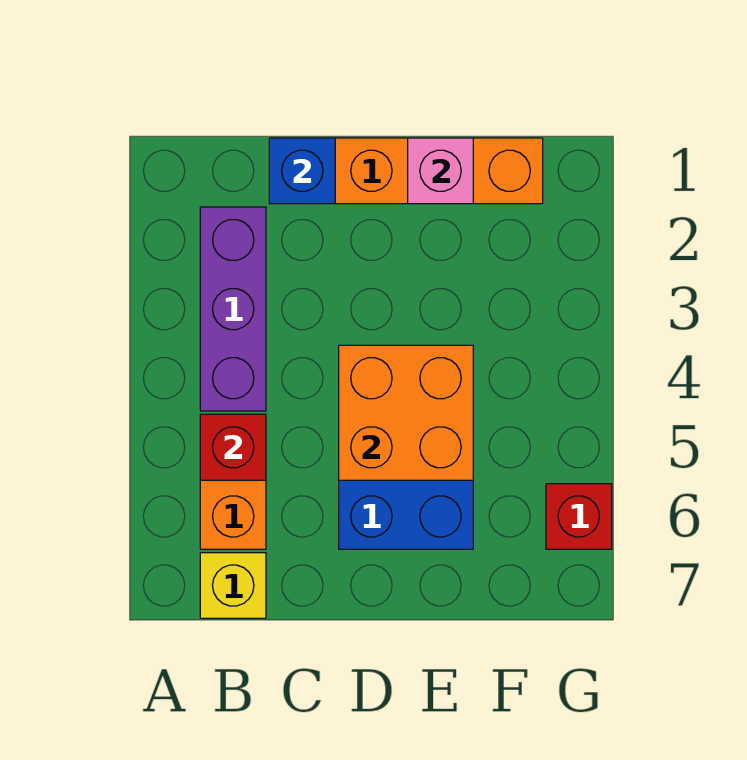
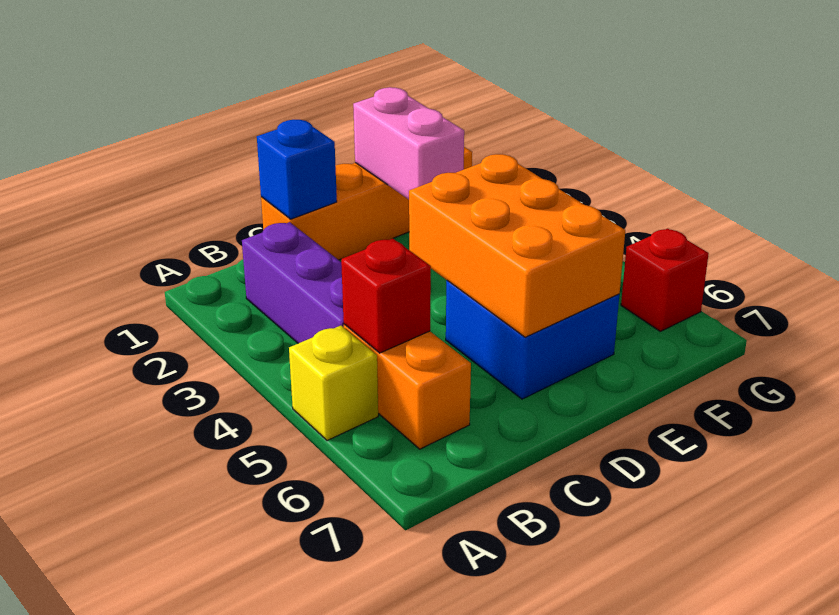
yellow brick B7 level 1 -> yellow brick A5 level 1
orange brick D4:E5 level 2 -> orange brick D4:E6 level 2
pink brick E1 level 2 -> pink brick E1:E2 level 2

